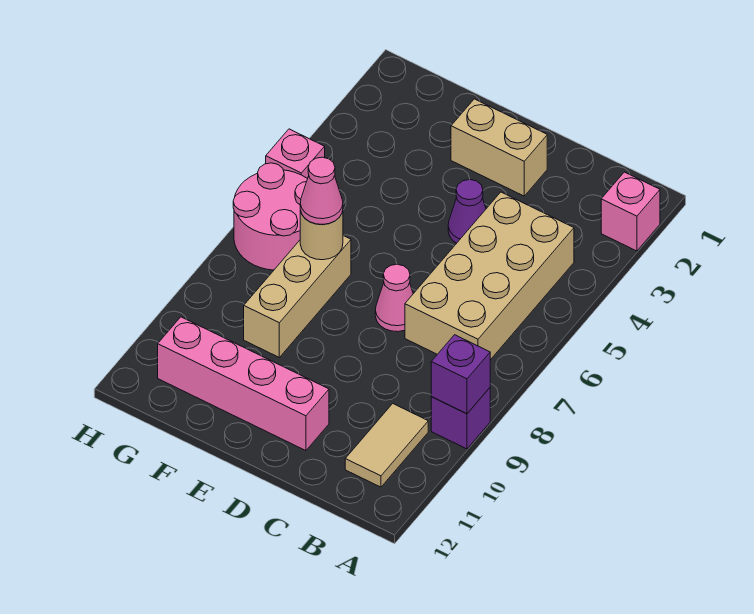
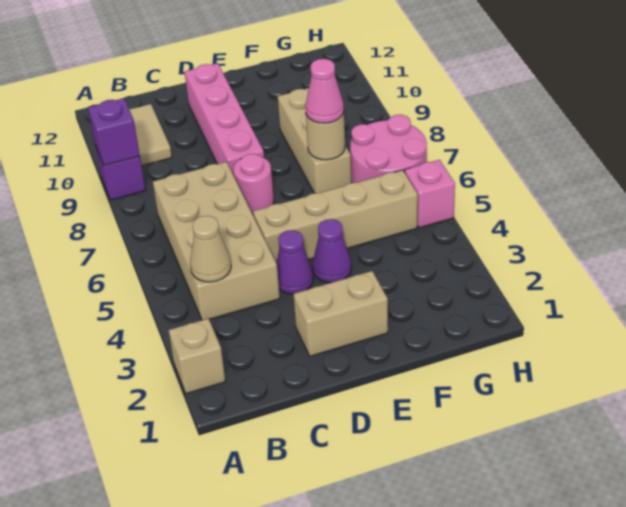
pink brick A2 level 1 -> tan brick A2 level 1
none -> tan cone B4 level 2
none -> tan brick D5:G5 level 1
pink cone D7 level 1 -> pink round brick D7 level 1
pink brick D11:G11 level 1 -> pink brick D8:D11 level 1
none -> purple cone E4 level 1

